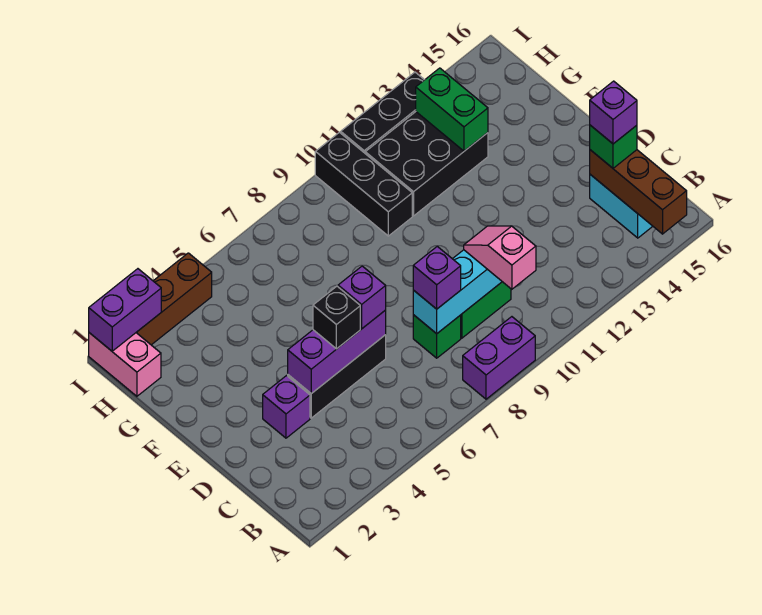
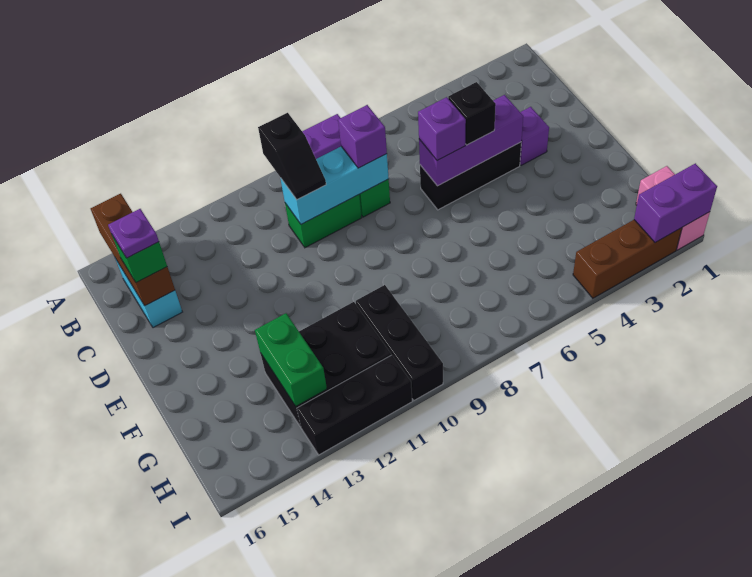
pink slope B10:C10 level 3 top B -> black slope B10:C10 level 3 top B
purple brick C15 level 4 -> purple plate C15 level 4

